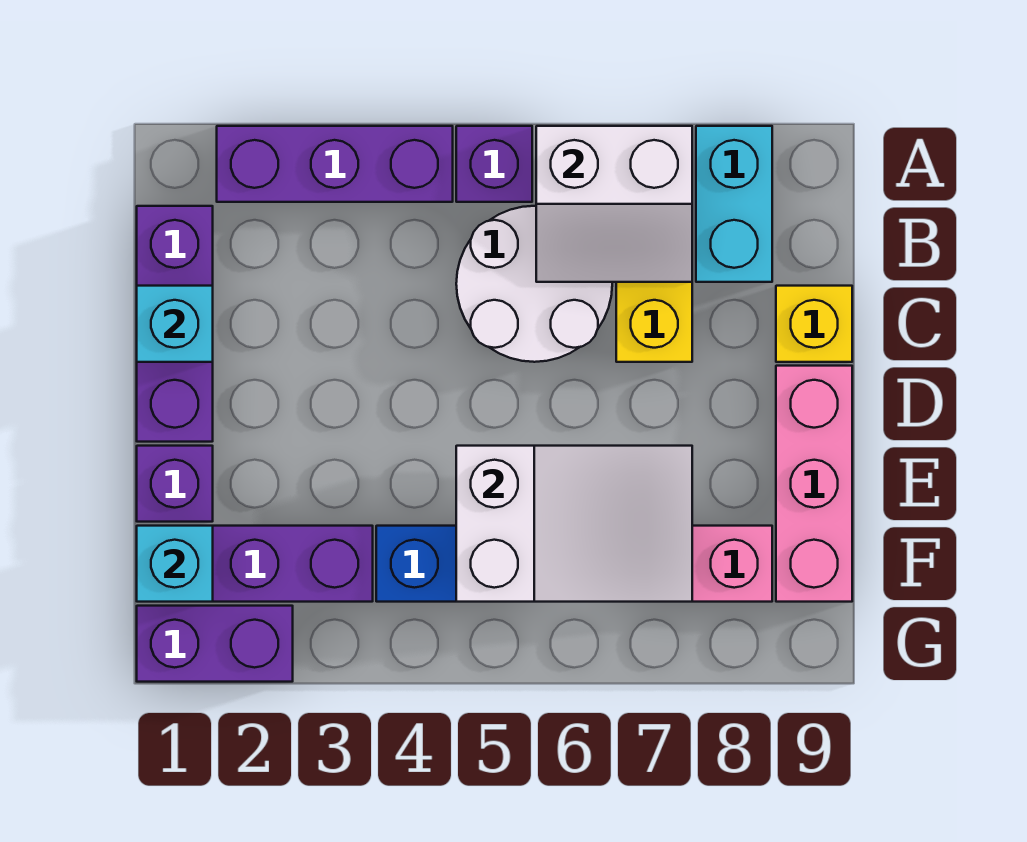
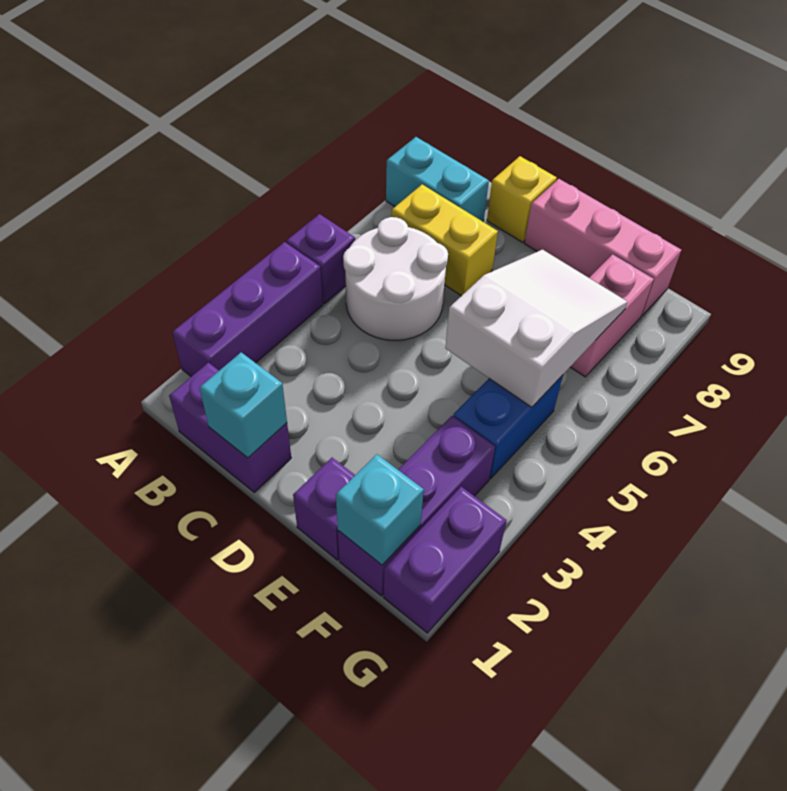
white slope A6:B7 level 2 top A -> none
purple brick B1:D1 level 1 -> purple brick B1:C1 level 1

